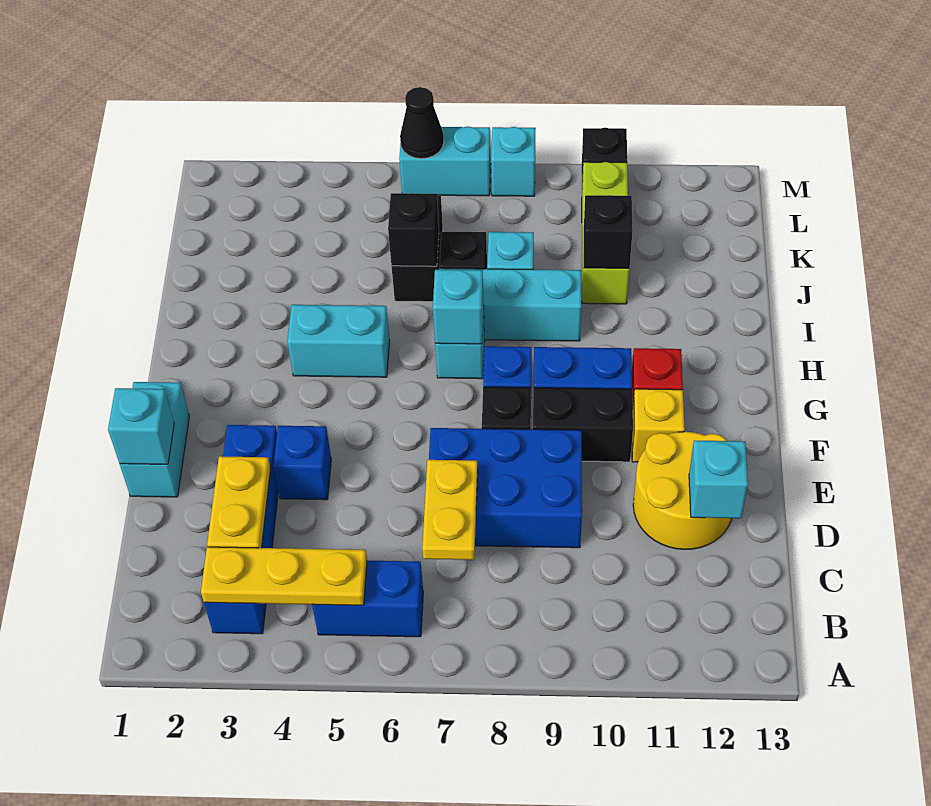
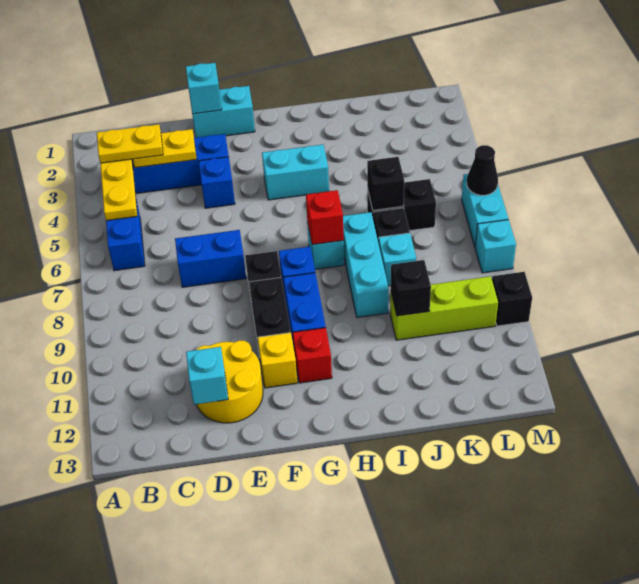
yellow plate C7:D7 level 2 -> yellow plate B3:C3 level 3
blue brick D7:E9 level 1 -> blue brick D7:E7 level 1
cyan brick H4:H5 level 1 -> cyan brick G4:H4 level 1
cyan brick H7 level 2 -> red brick H7 level 2

